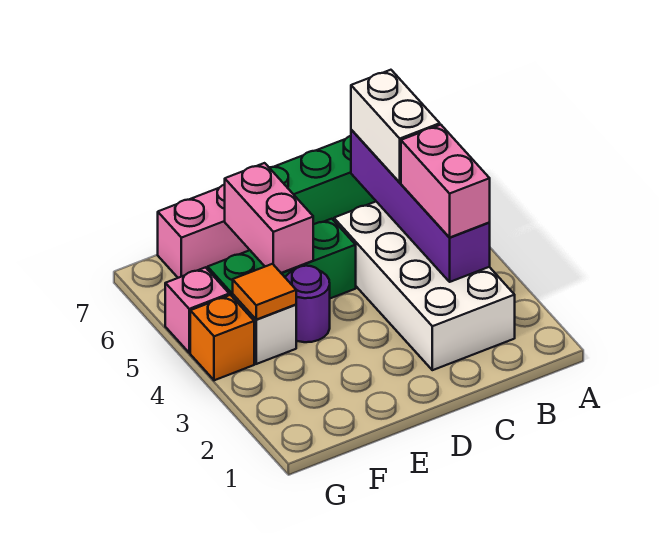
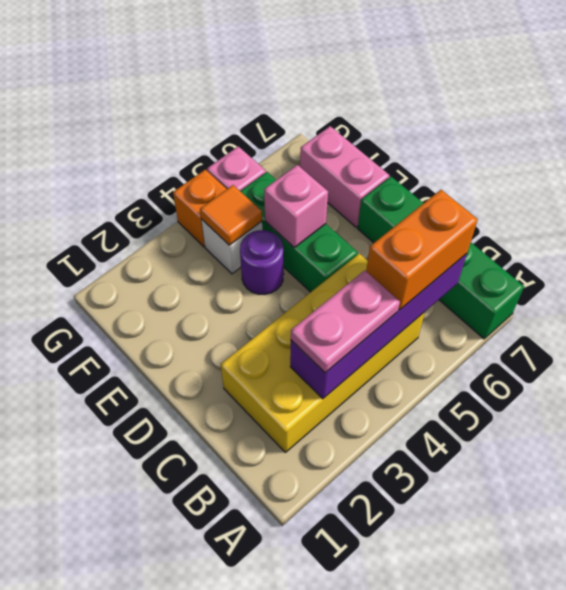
white brick B2:C5 level 1 -> yellow brick B2:C5 level 1
pink brick B3:B4 level 3 -> pink plate B3:B4 level 3
white brick B5:B6 level 3 -> orange brick B5:B6 level 3
pink brick E5:E6 level 2 -> pink brick E5 level 2

